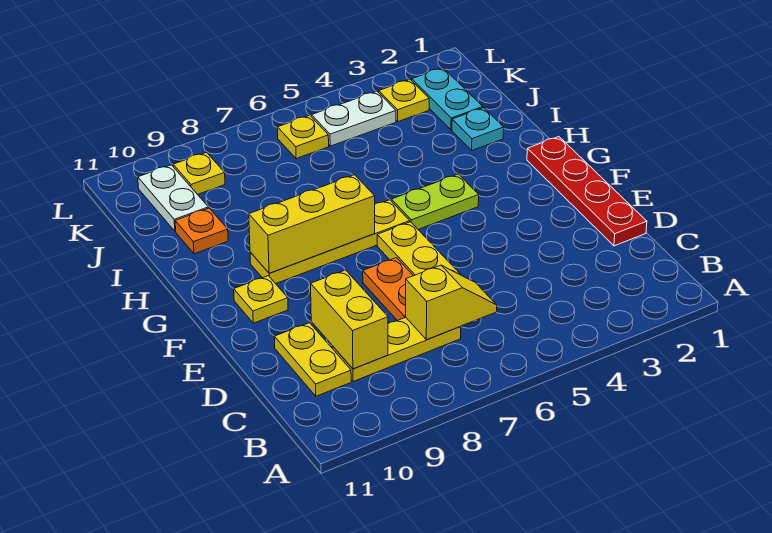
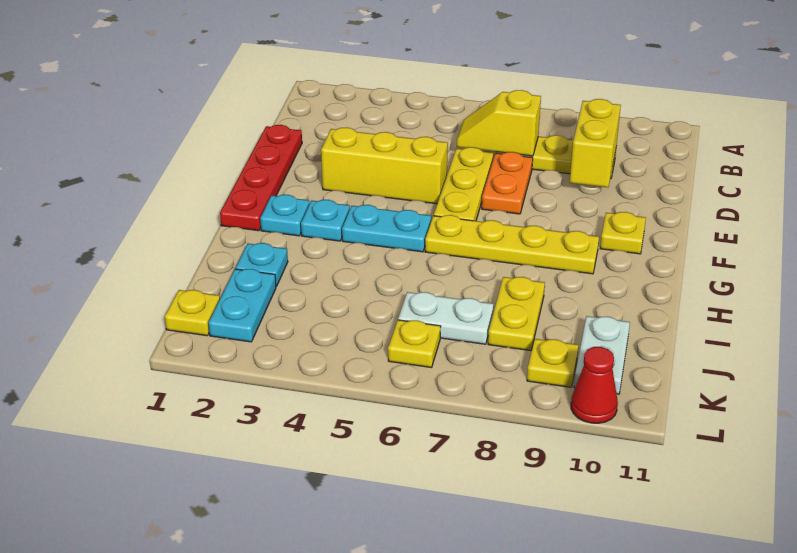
yellow plate C10:D10 level 1 -> yellow plate I8:J8 level 1
none -> cyan plate G2 level 1
none -> cyan plate G3 level 1
lime plate G4:G5 level 1 -> cyan plate G4:G5 level 1
yellow brick G7:G9 level 2 -> yellow brick E3:E5 level 1
orange plate I10 level 1 -> none
yellow plate K3 level 1 -> yellow plate K1 level 1
white plate K4:K5 level 1 -> white plate J6:J7 level 1
none -> red cone L10 level 1

